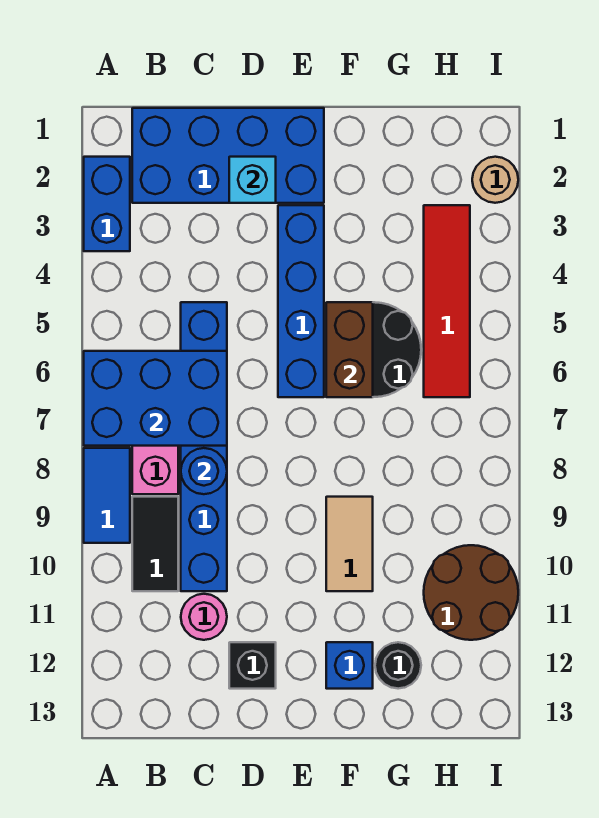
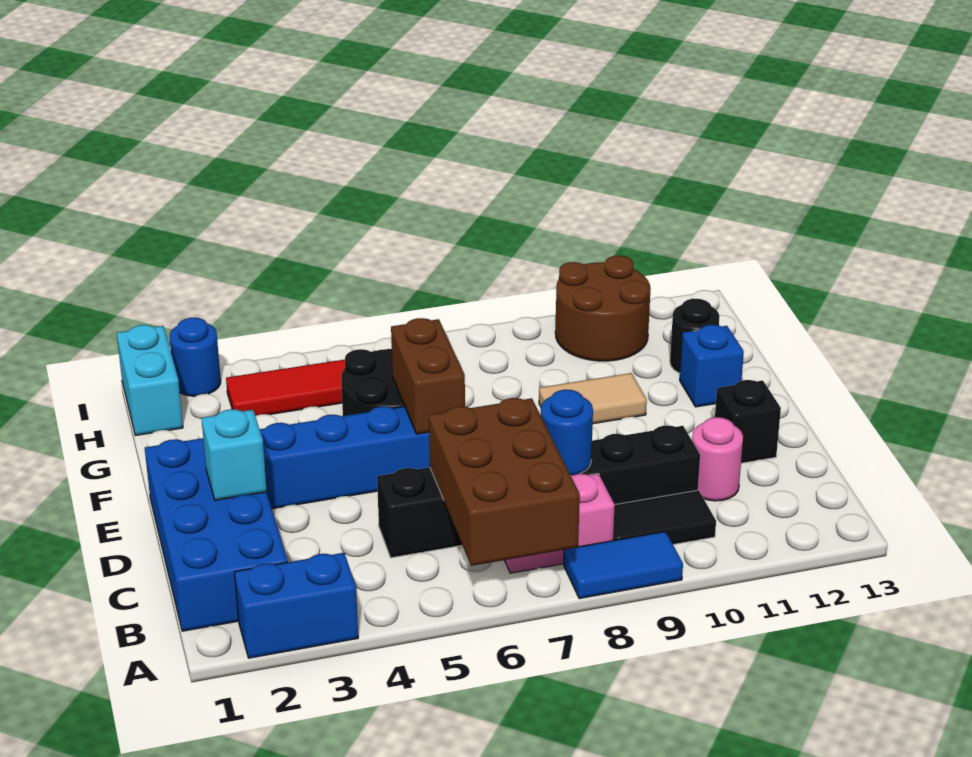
blue brick A6:C7 level 2 -> brown brick A6:C7 level 2
blue brick C5:C10 level 1 -> black brick C5:C10 level 1
brown brick F5:F6 level 2 -> brown brick E6:F6 level 2
none -> cyan brick H1:I1 level 1
tan round brick I2 level 1 -> blue round brick I2 level 1

